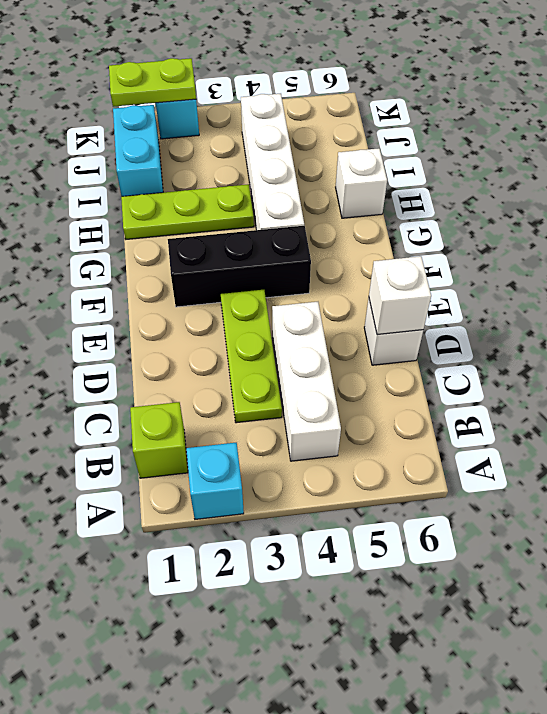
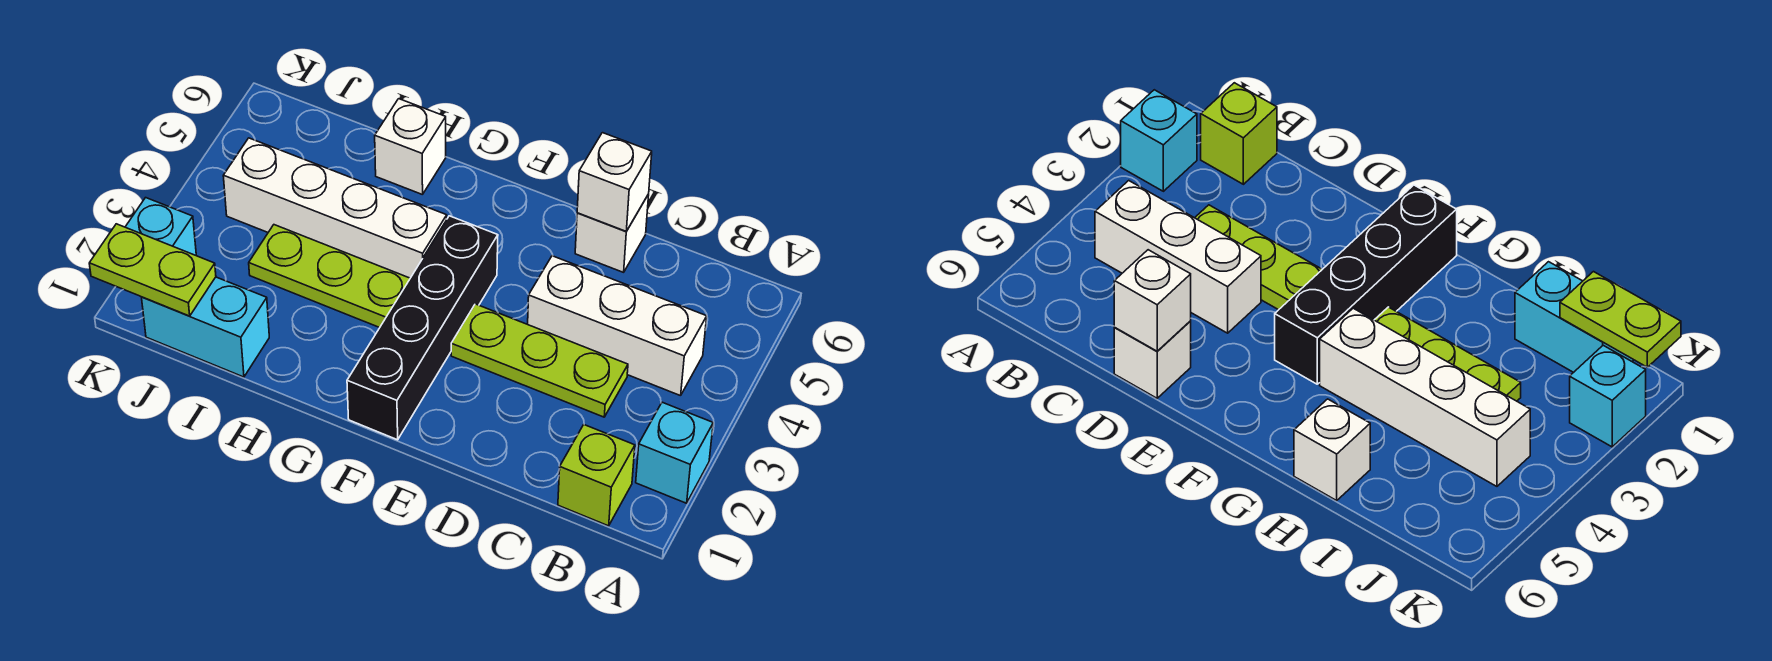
black brick F2:F4 level 1 -> black brick F1:F4 level 1
lime plate H1:H3 level 1 -> lime plate G3:I3 level 1
lime plate K1:K2 level 2 -> lime plate J1:K1 level 2

